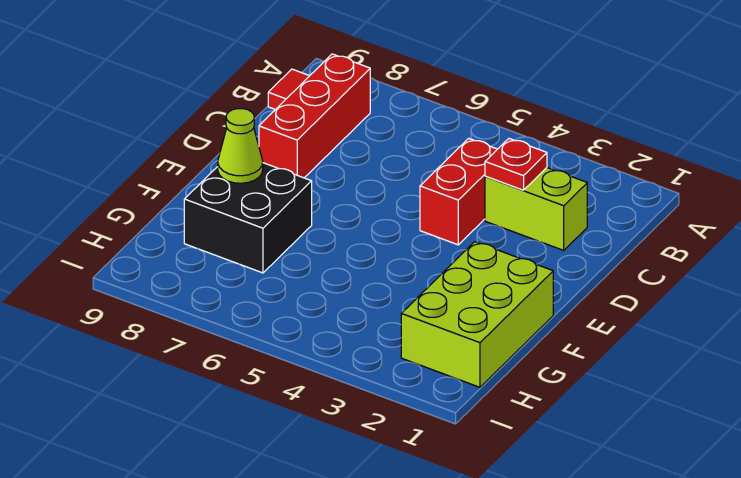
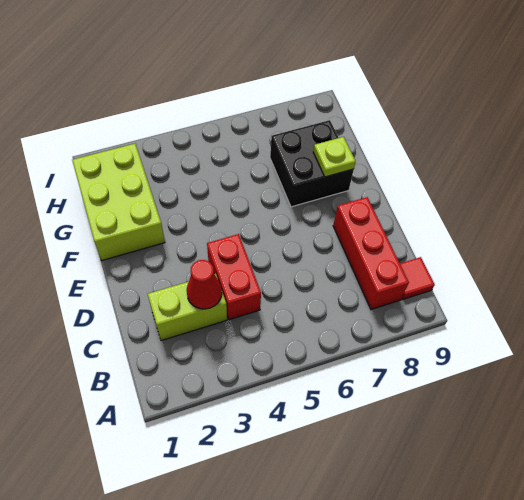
red plate C3 level 2 -> red cone C3 level 2
lime cone F8 level 2 -> lime plate F8 level 2

